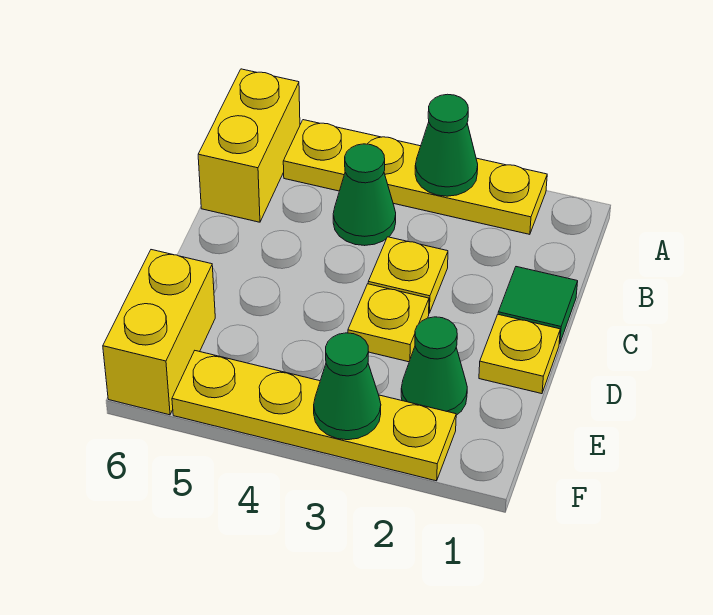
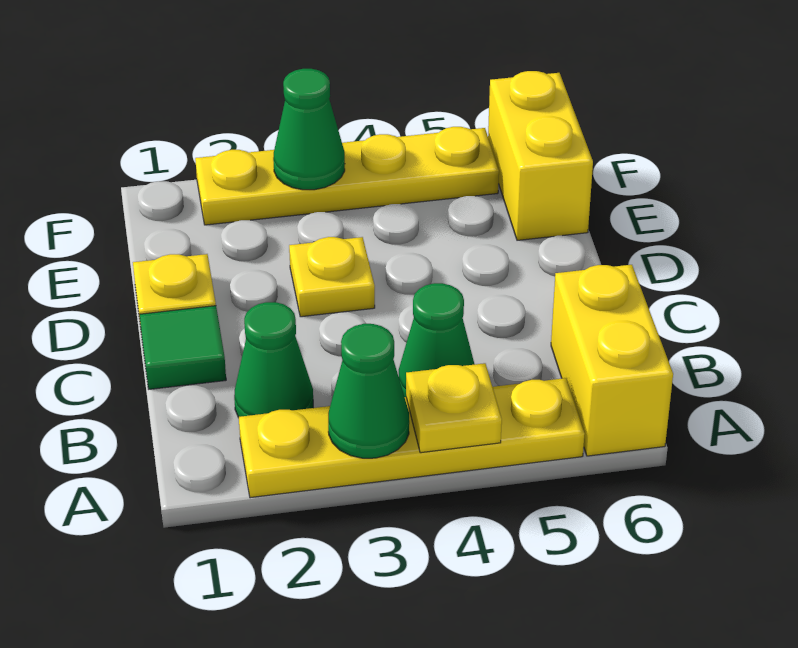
yellow plate C3 level 1 -> yellow plate A4 level 2
green cone E2 level 1 -> green cone B2 level 1

